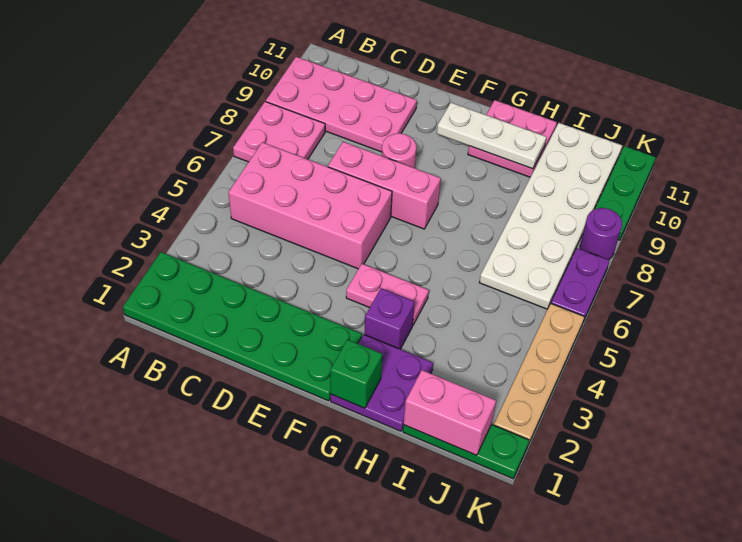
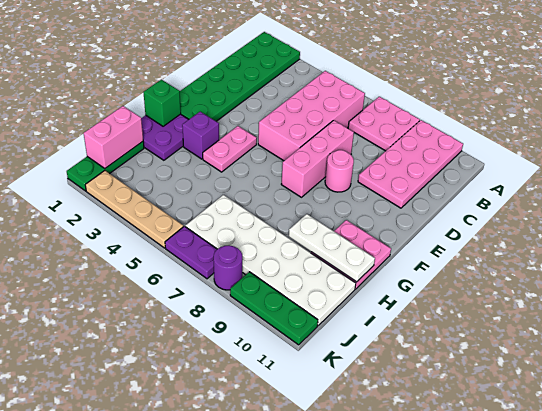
white plate F10:H10 level 2 -> white plate H9:H11 level 2

